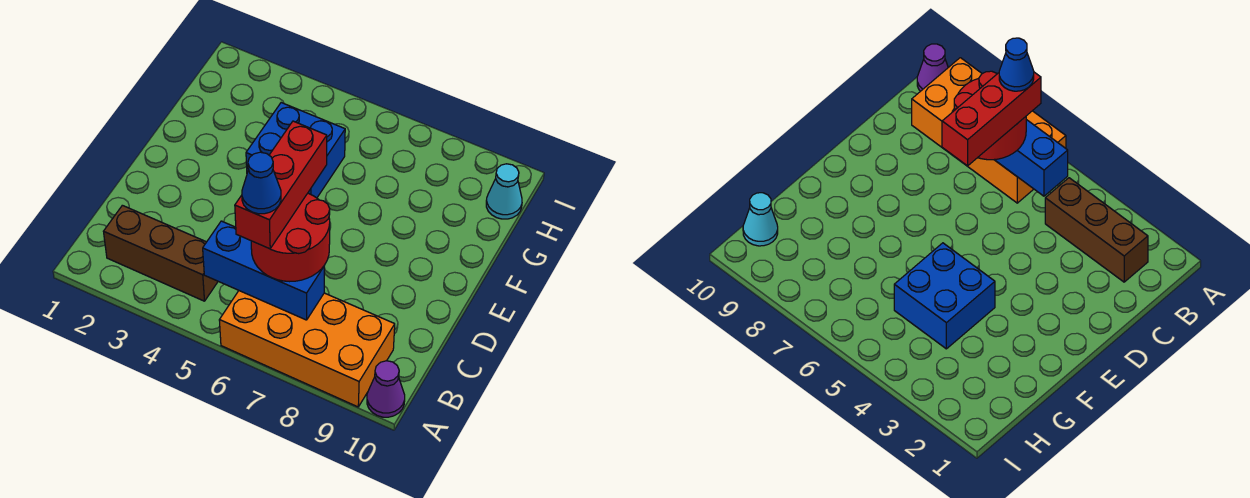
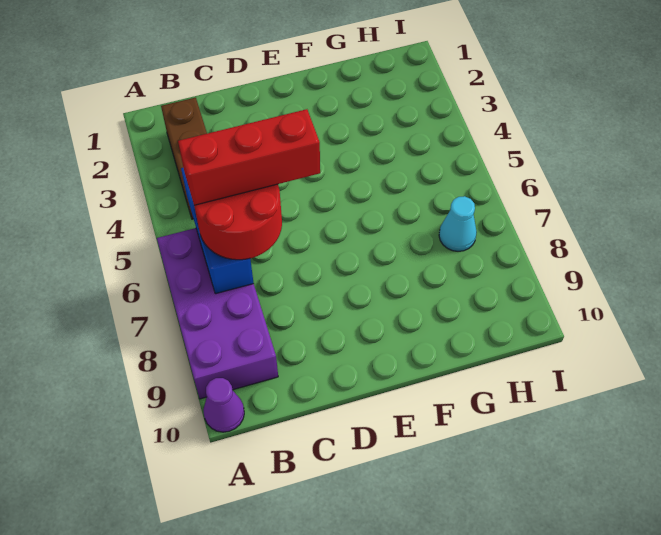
orange brick A6:B9 level 1 -> purple brick A6:B9 level 1
blue cone B6 level 5 -> none
blue brick F4:G5 level 1 -> none
cyan cone H10 level 1 -> cyan cone H7 level 1

